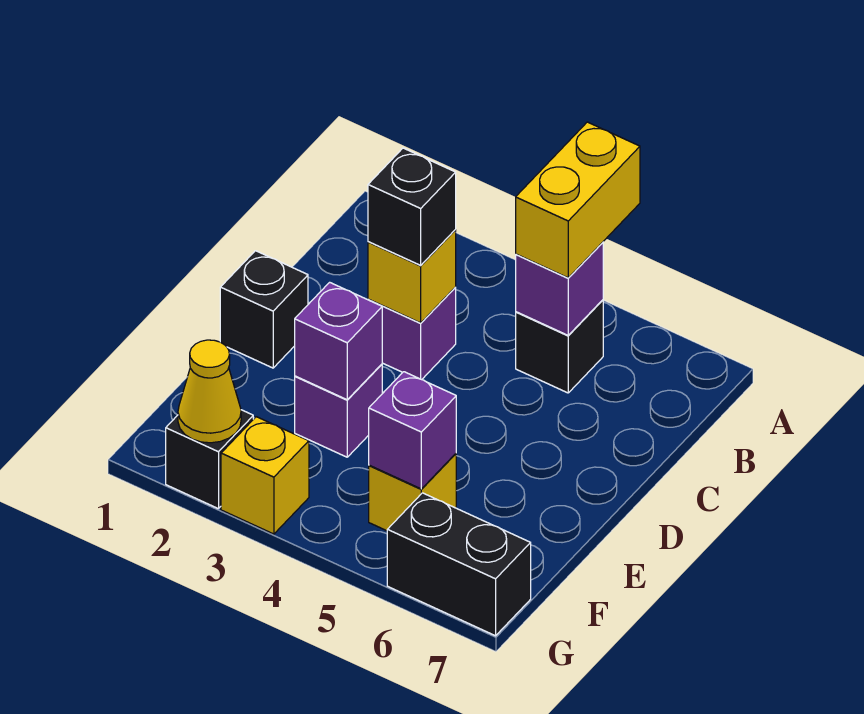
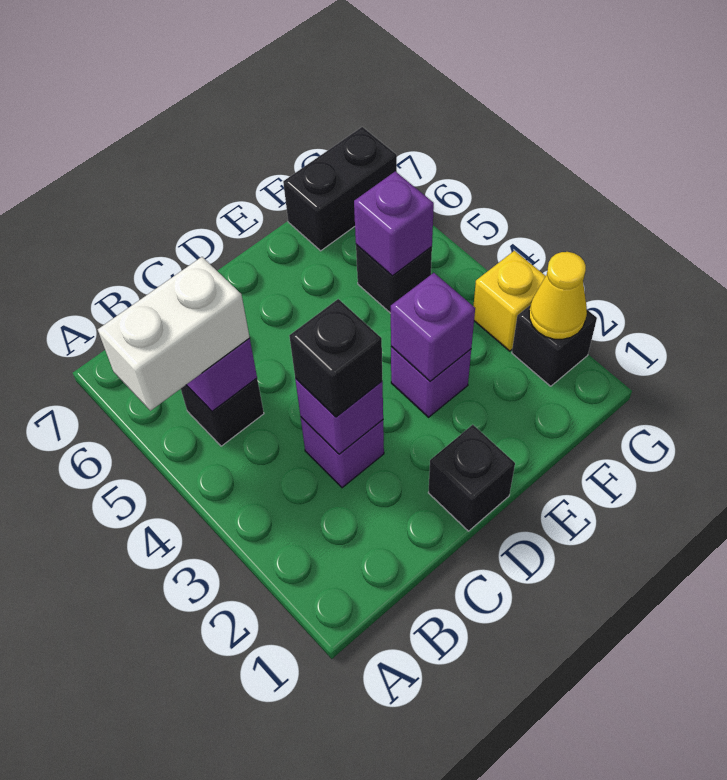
yellow brick A5:B5 level 3 -> white brick A5:B5 level 3
yellow brick C3 level 2 -> purple brick C3 level 2
yellow brick F5 level 1 -> black brick F5 level 1
black brick G6:G7 level 1 -> black brick F7:G7 level 1

